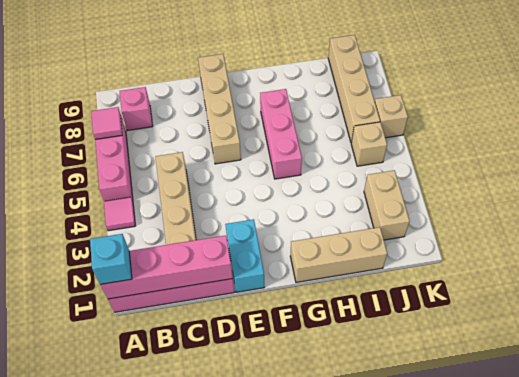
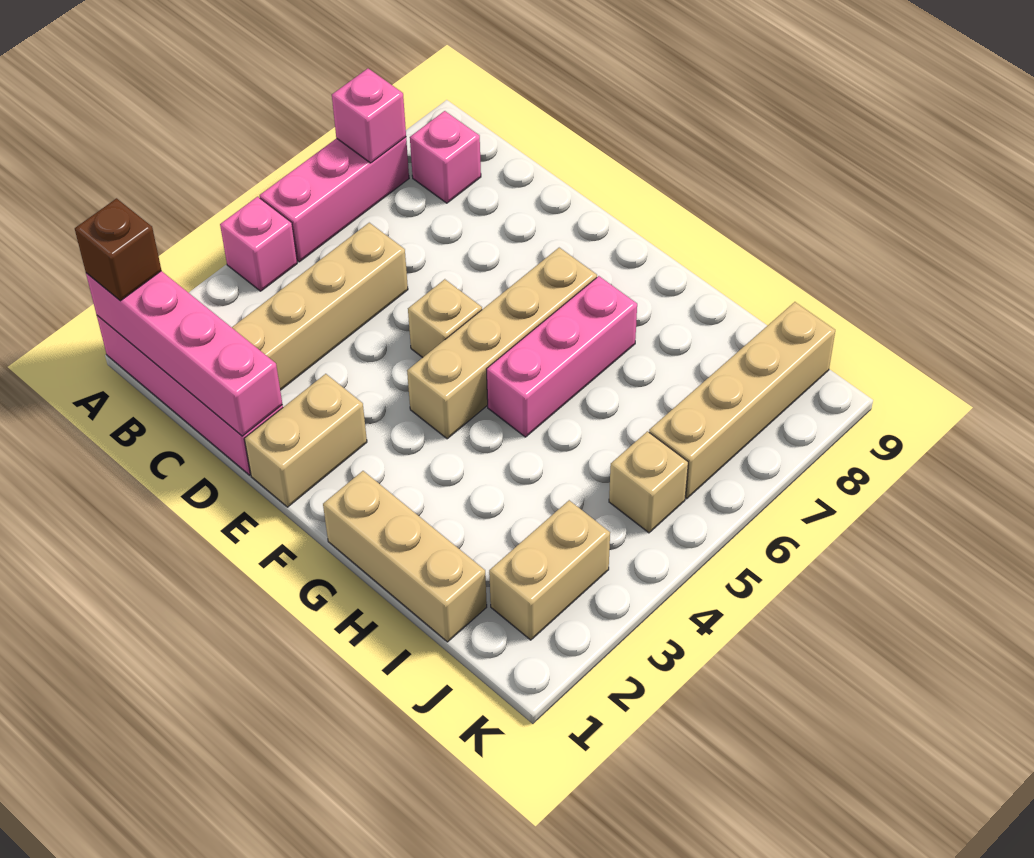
cyan brick A1 level 3 -> brown brick A1 level 3
pink tile A4 level 1 -> pink brick A4 level 1
pink tile A7 level 2 -> pink brick A7 level 2
cyan brick E1:E2 level 1 -> tan brick E1:E2 level 1
tan brick E6:E9 level 1 -> tan brick F4:F7 level 1
tan brick K6 level 1 -> tan brick E5 level 1

